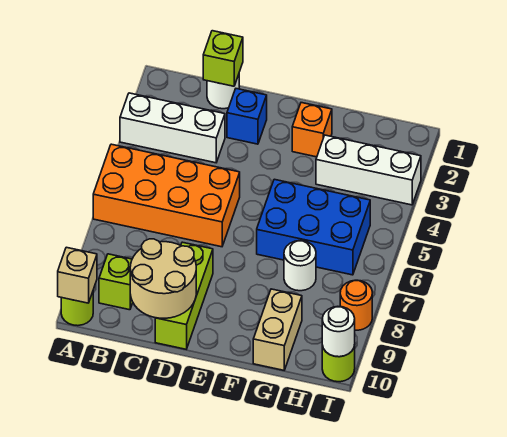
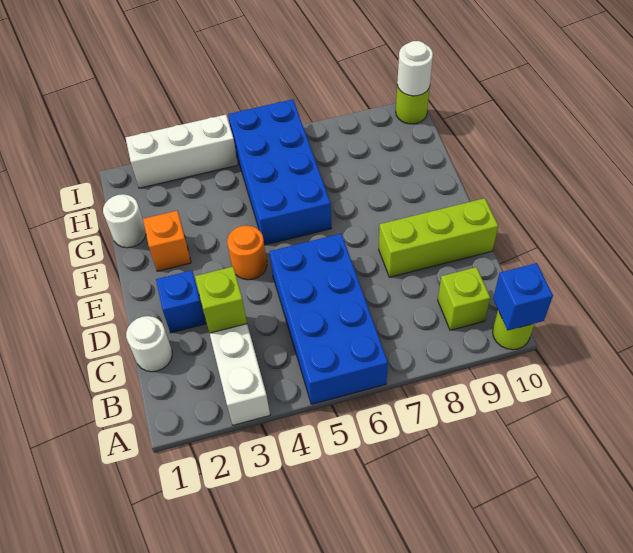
orange brick A5:D6 level 1 -> blue brick A5:D6 level 1
tan brick A10 level 2 -> blue brick A10 level 2
lime brick C1 level 2 -> lime brick C3 level 2
tan round brick C9:D10 level 2 -> none
blue brick F5:H6 level 1 -> blue brick F5:I6 level 1
white brick G3:I3 level 1 -> white brick I2:I4 level 1
white round brick G7 level 1 -> white round brick G1 level 1
tan brick G9:G10 level 1 -> none
orange round brick I8 level 1 -> orange round brick E4 level 1

